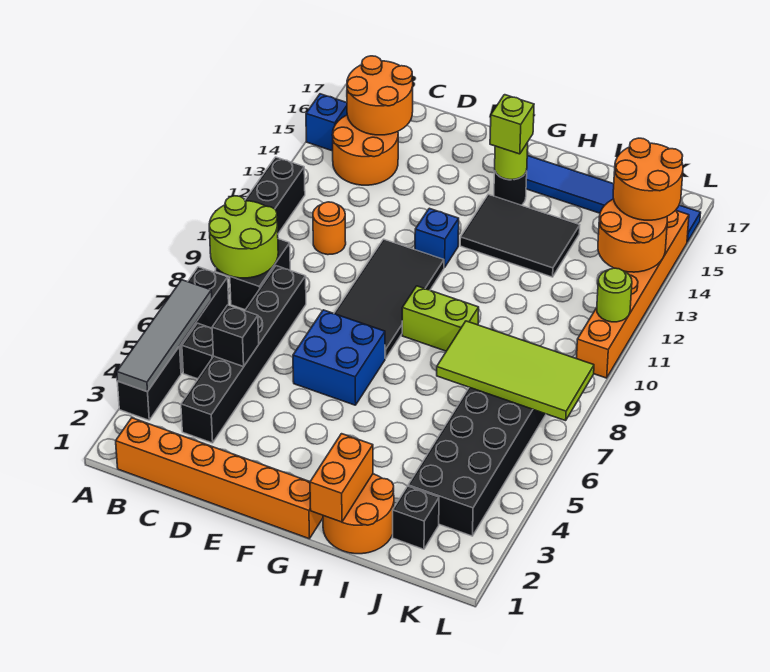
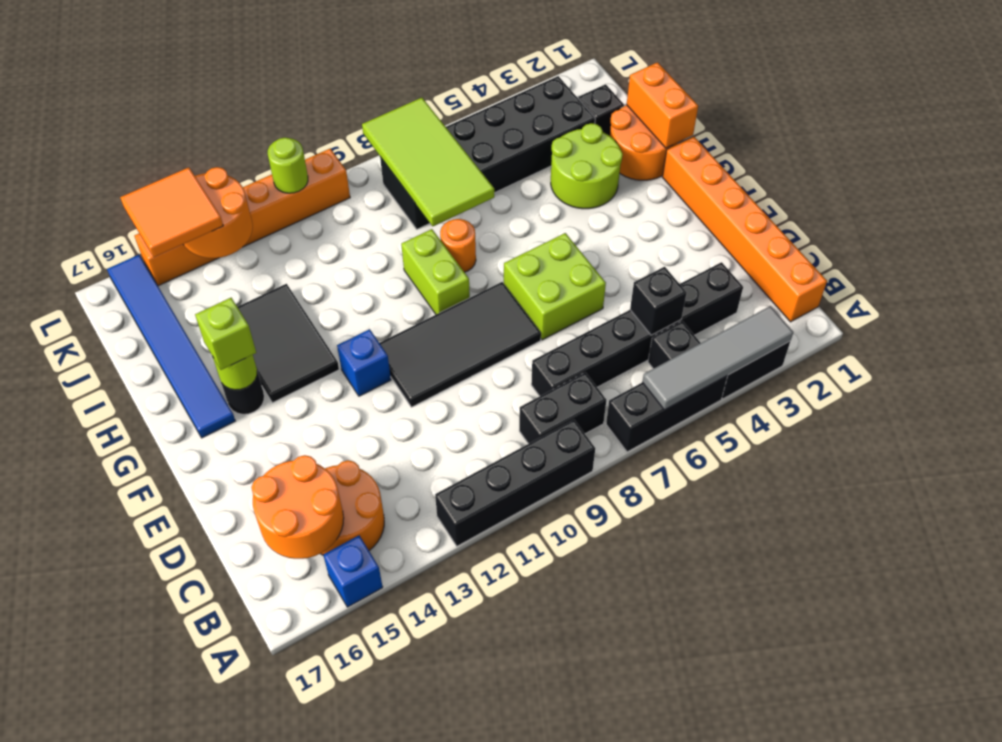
lime round brick A8:B9 level 2 -> lime round brick H3:I4 level 1
orange round brick C11 level 1 -> orange round brick H8 level 1
blue brick E6:F7 level 1 -> lime brick E6:F7 level 1
orange brick H1:H2 level 2 -> orange brick H1:I1 level 2
orange round brick K14:L15 level 3 -> orange tile K14:L15 level 3

